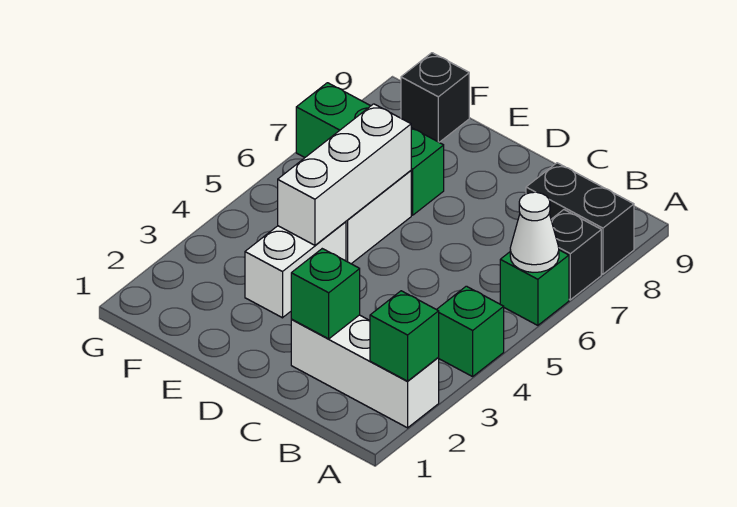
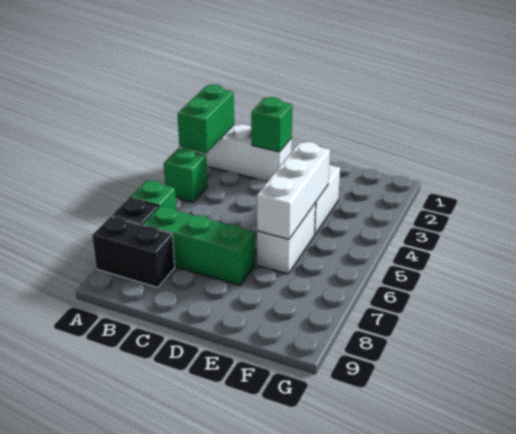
green brick A2 level 2 -> green brick A2:A3 level 2
white cone A6 level 2 -> none
green brick E7:G7 level 1 -> green brick B7:D7 level 1
black brick F9 level 1 -> none

